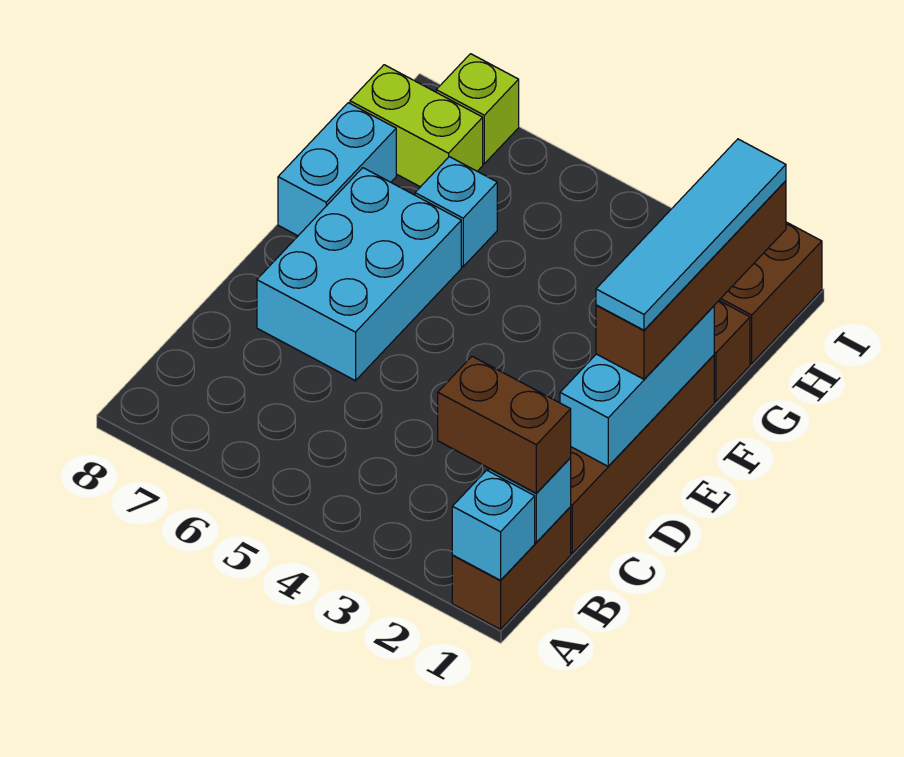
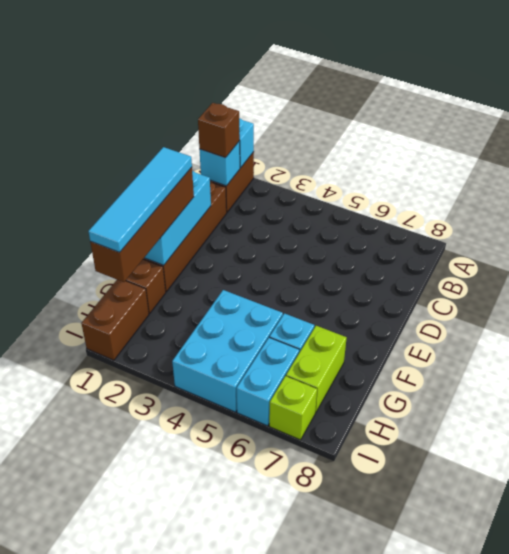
brown brick B1:B2 level 3 -> brown brick B1 level 3
cyan brick D6:F7 level 1 -> cyan brick G4:I5 level 1
cyan brick F8:G8 level 1 -> cyan brick H6:I6 level 1
lime brick H7:H8 level 1 -> lime brick G7:H7 level 1

